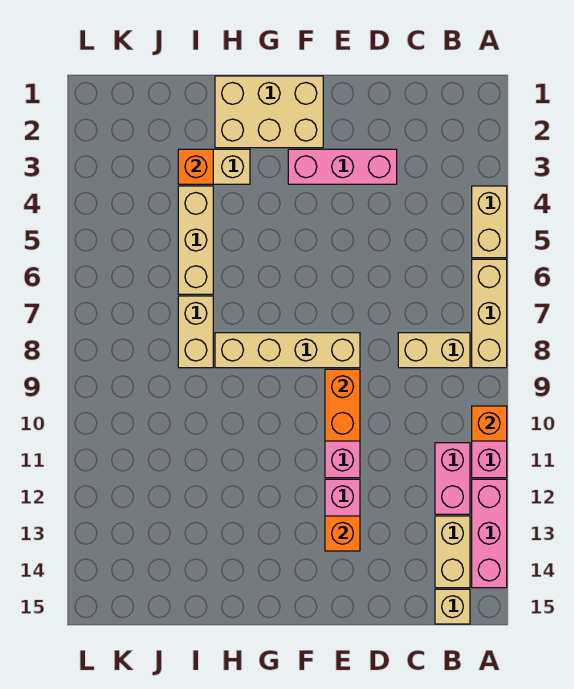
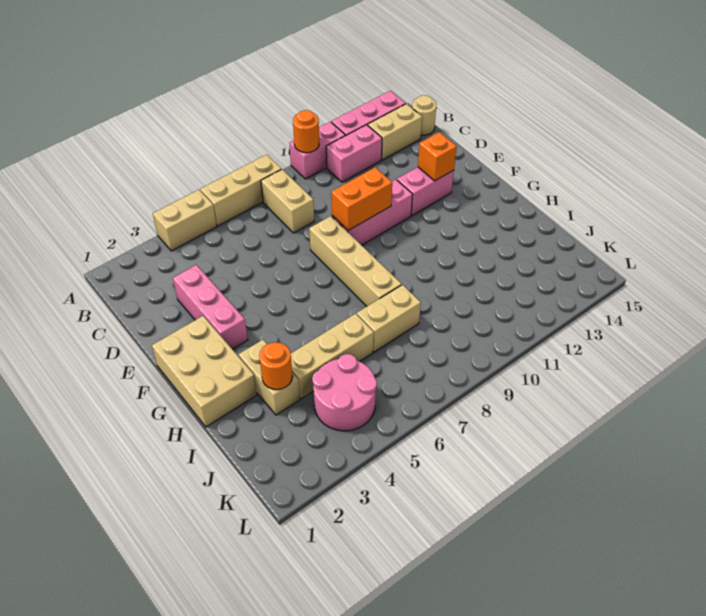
orange brick A10 level 2 -> orange round brick A10 level 2
tan brick B15 level 1 -> tan round brick B15 level 1
orange brick I3 level 2 -> orange round brick I3 level 2
none -> pink round brick J4:K5 level 1

